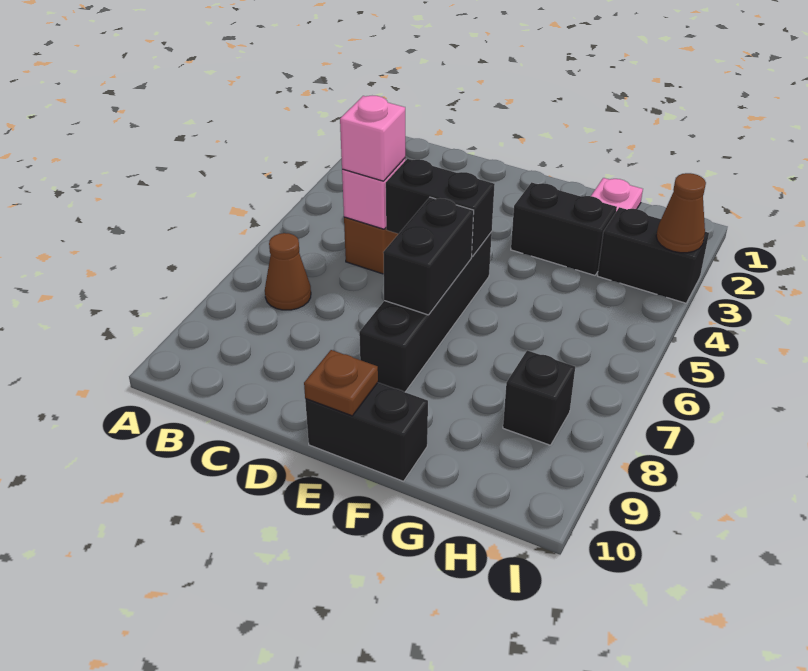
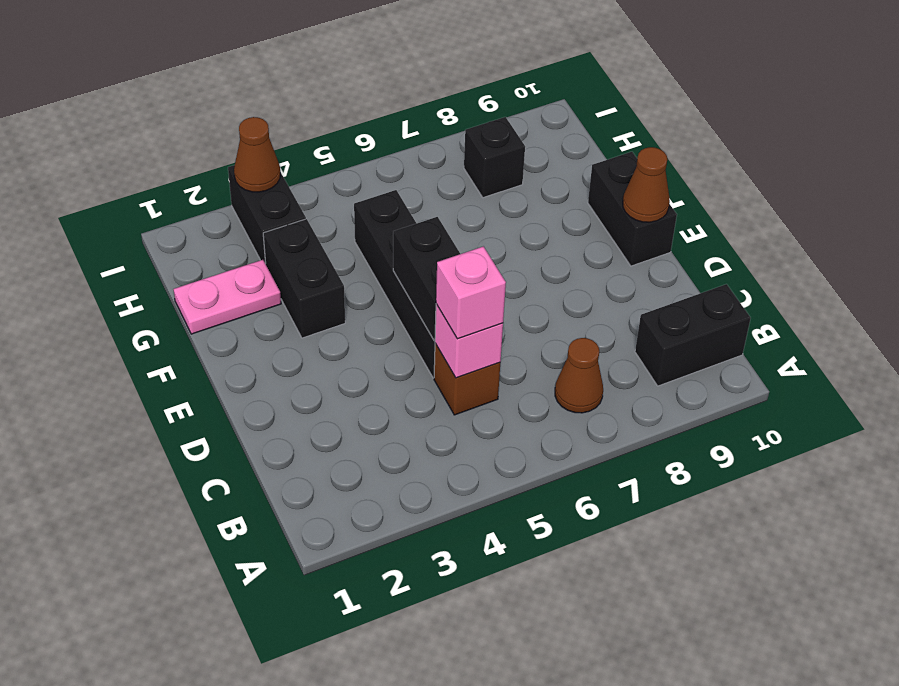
black brick E5:E8 level 1 -> black brick D5:G5 level 1
black brick E6:E7 level 2 -> black brick B9:B10 level 1
brown plate E10 level 2 -> brown cone E10 level 2

